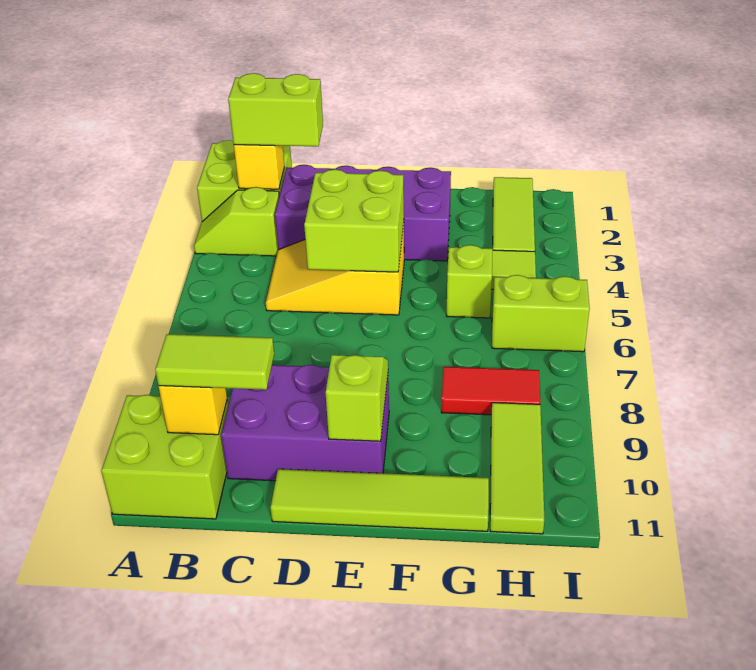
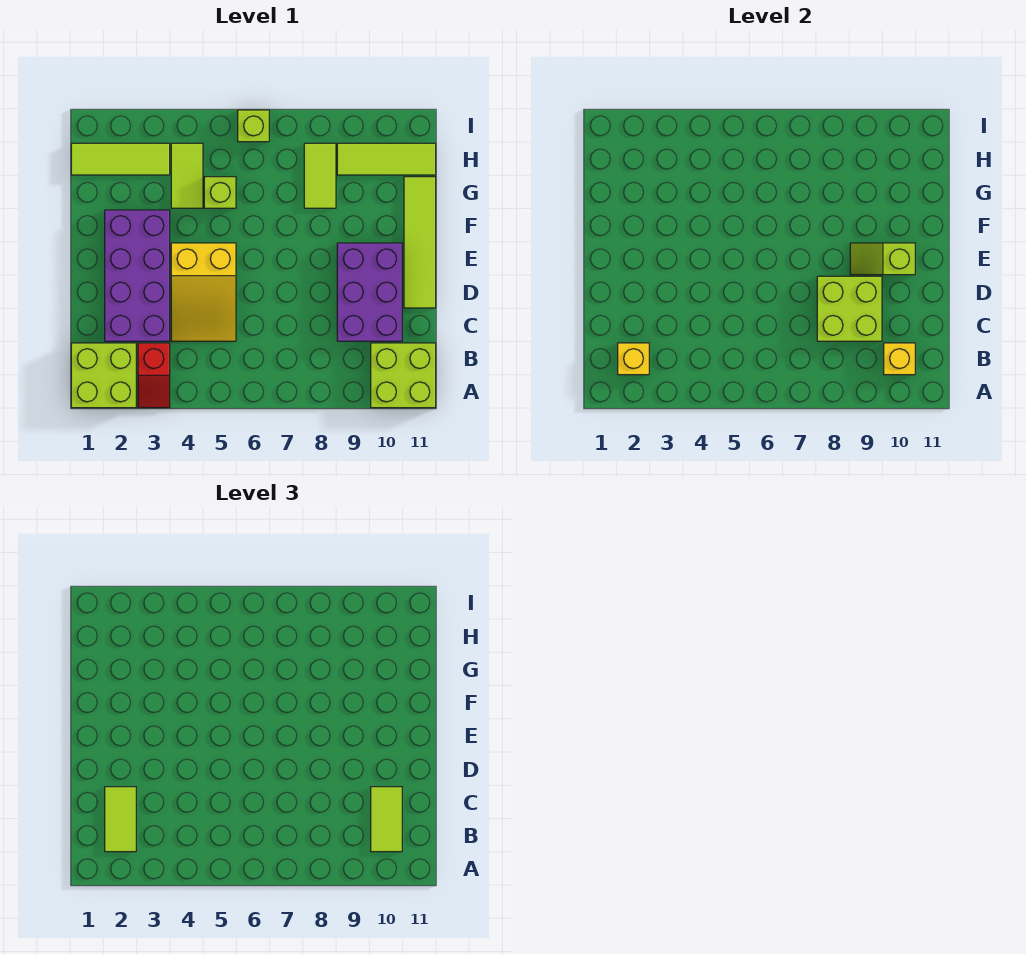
lime slope A3:B3 level 1 top B -> red slope A3:B3 level 1 top B
lime brick B2:C2 level 3 -> lime tile B2:C2 level 3
lime brick D4:E5 level 2 -> lime brick C8:D9 level 2
red tile G8:H8 level 1 -> lime tile G8:H8 level 1
lime brick H6:I6 level 1 -> lime brick I6 level 1

